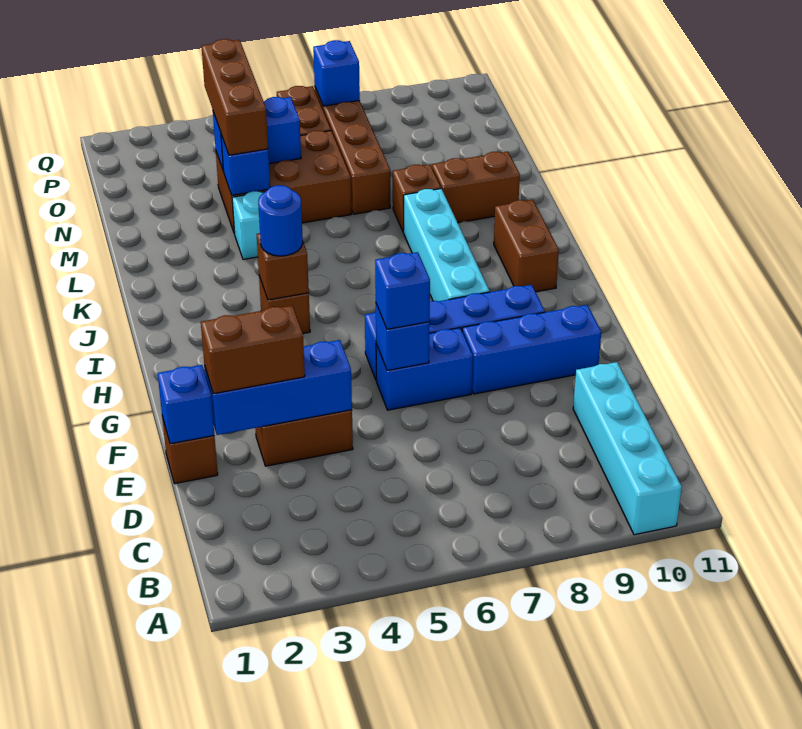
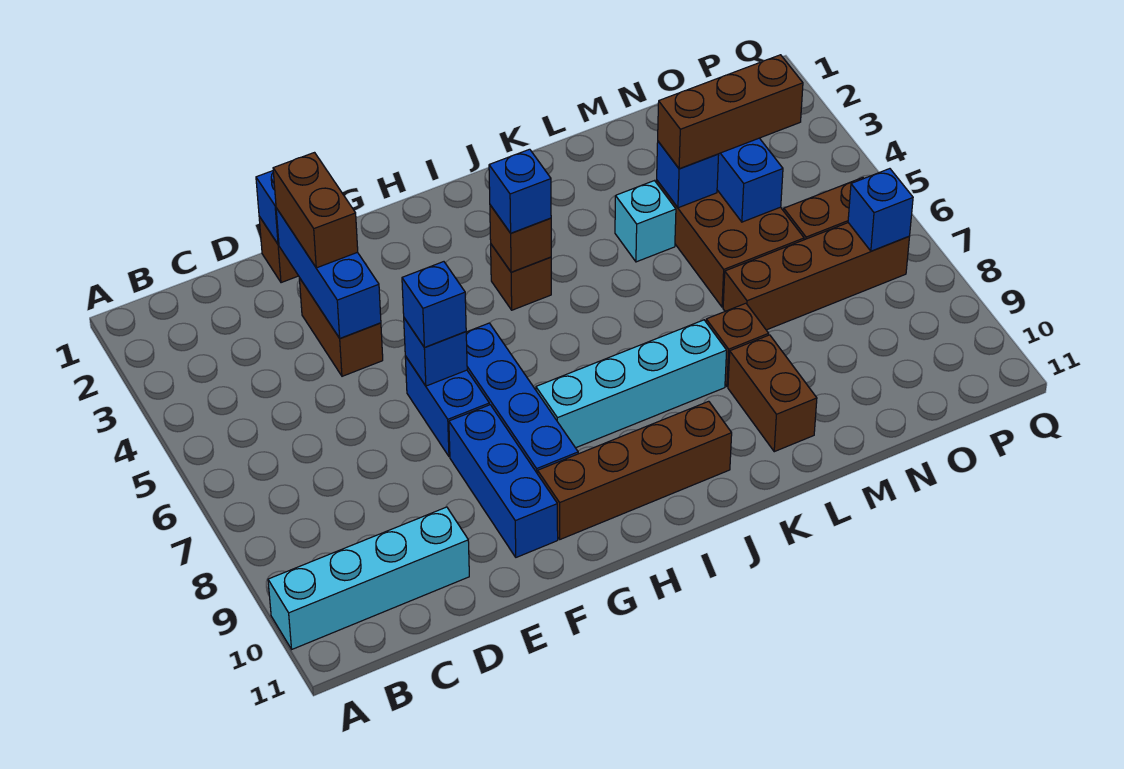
blue round brick I4 level 3 -> blue brick I4 level 3
brown brick I10:J10 level 1 -> brown brick G10:J10 level 1

